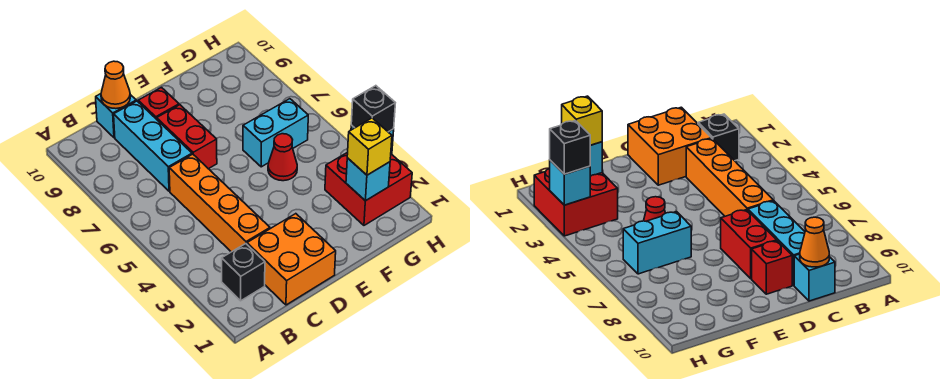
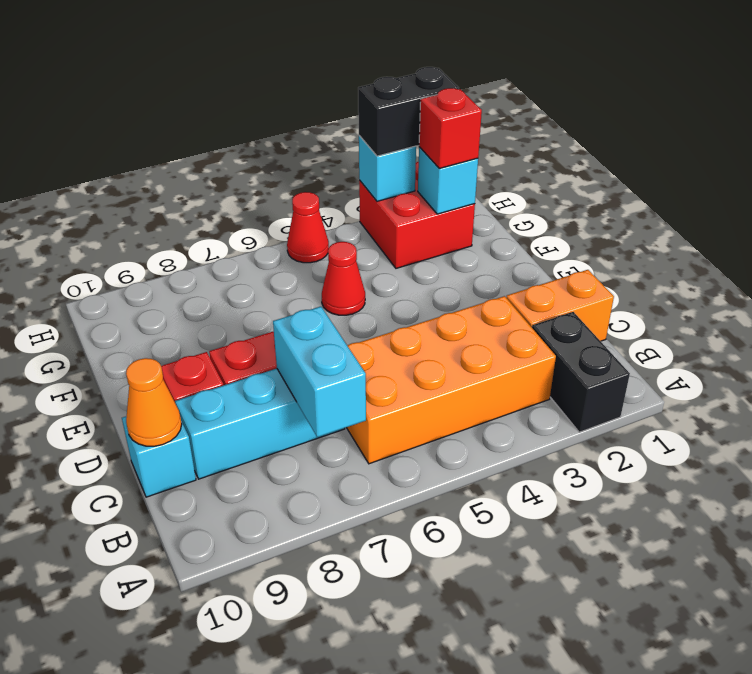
black brick B2 level 1 -> black brick A2:B2 level 1
orange brick C1:D2 level 1 -> orange brick C1:C2 level 1
orange brick C3:C6 level 1 -> orange brick B3:C6 level 1
cyan brick F6:G6 level 1 -> cyan brick B7:C7 level 2
yellow brick G2 level 3 -> red brick G2 level 3
black brick H3 level 3 -> black brick H2:H3 level 3
none -> red cone H5 level 1

